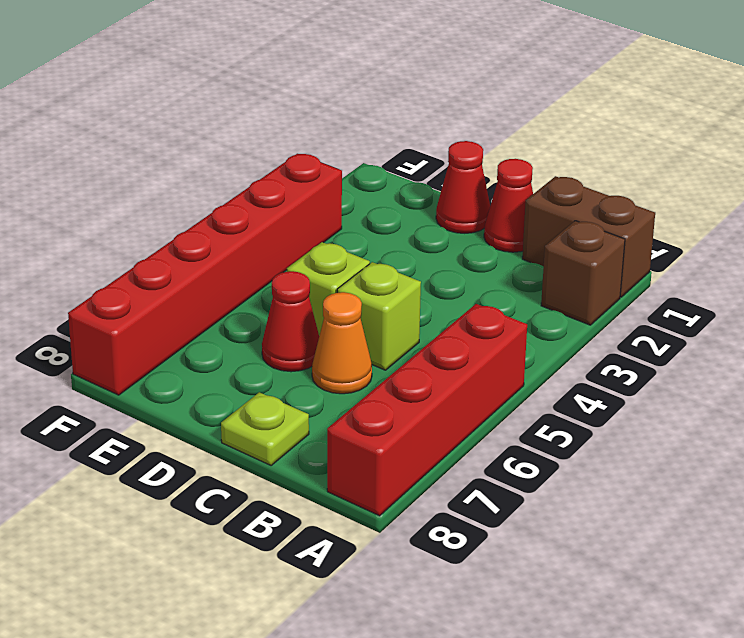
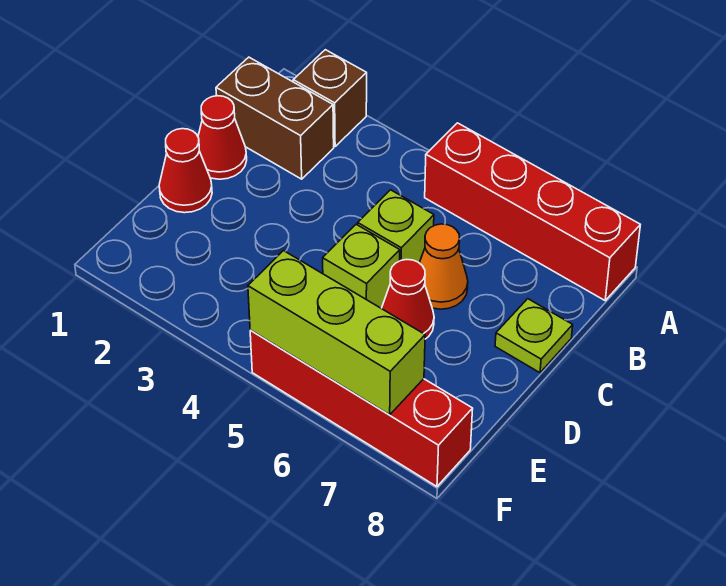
brown brick A1:B1 level 1 -> brown brick B1:B2 level 1
red brick F3:F8 level 1 -> red brick F5:F8 level 1
none -> lime brick F5:F7 level 2

